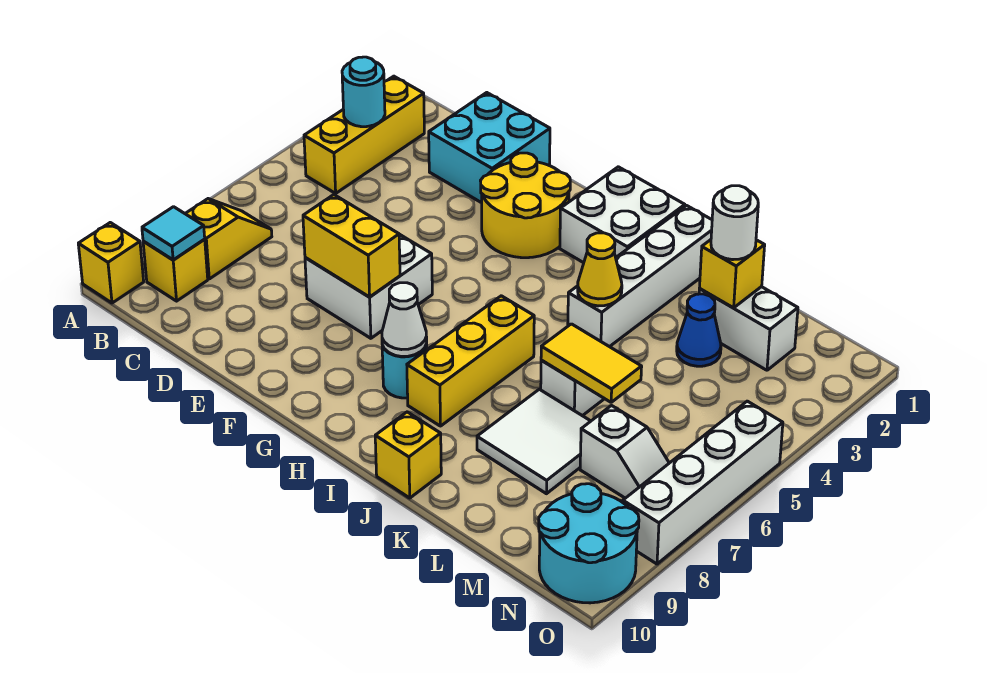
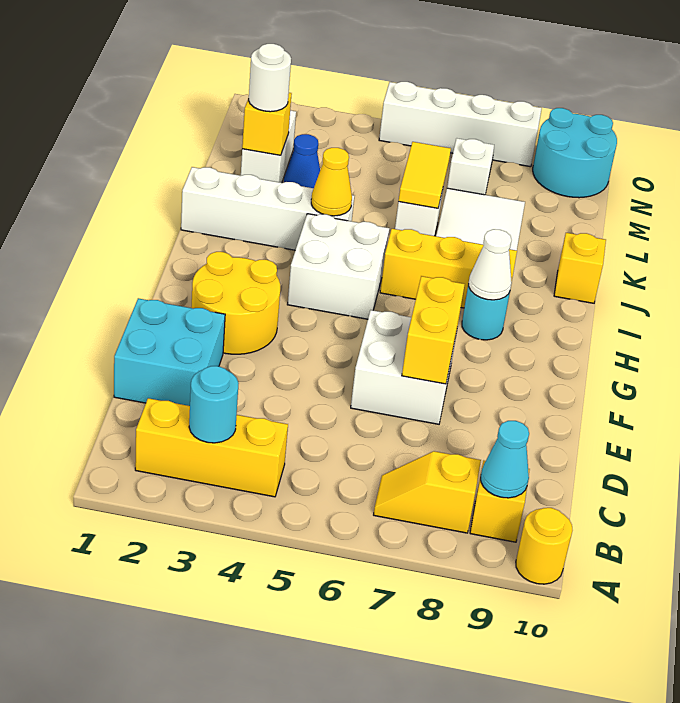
yellow brick A10 level 1 -> yellow round brick A10 level 1
cyan tile B9 level 2 -> cyan cone B9 level 2
white brick H1:I2 level 1 -> white brick H4:I5 level 1

